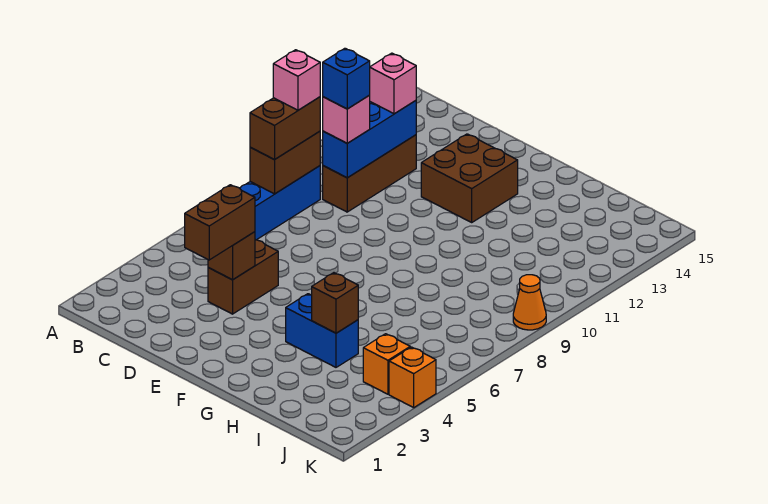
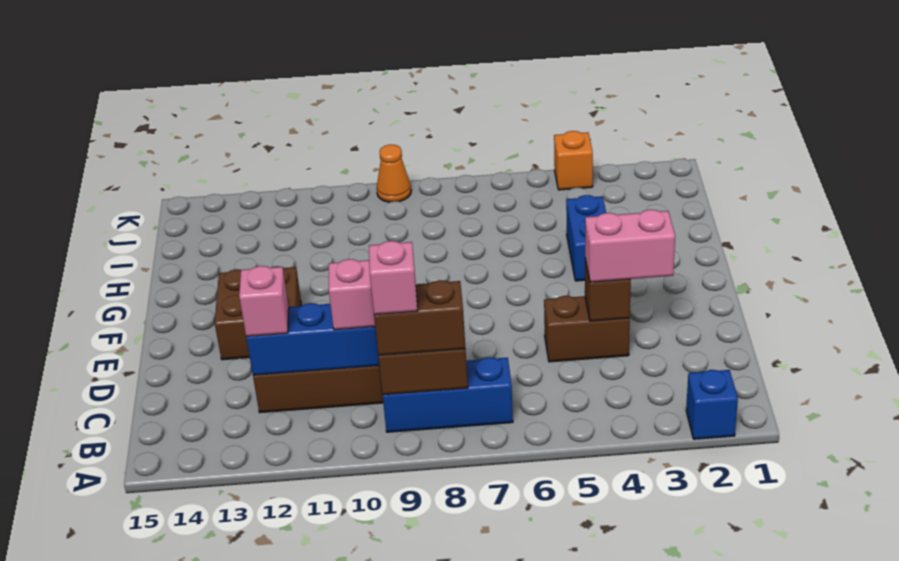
blue brick C10 level 4 -> blue brick A2 level 1
brown brick D3:D4 level 3 -> pink brick D3:D4 level 3
brown brick H4 level 2 -> none
orange brick J4 level 1 -> none

